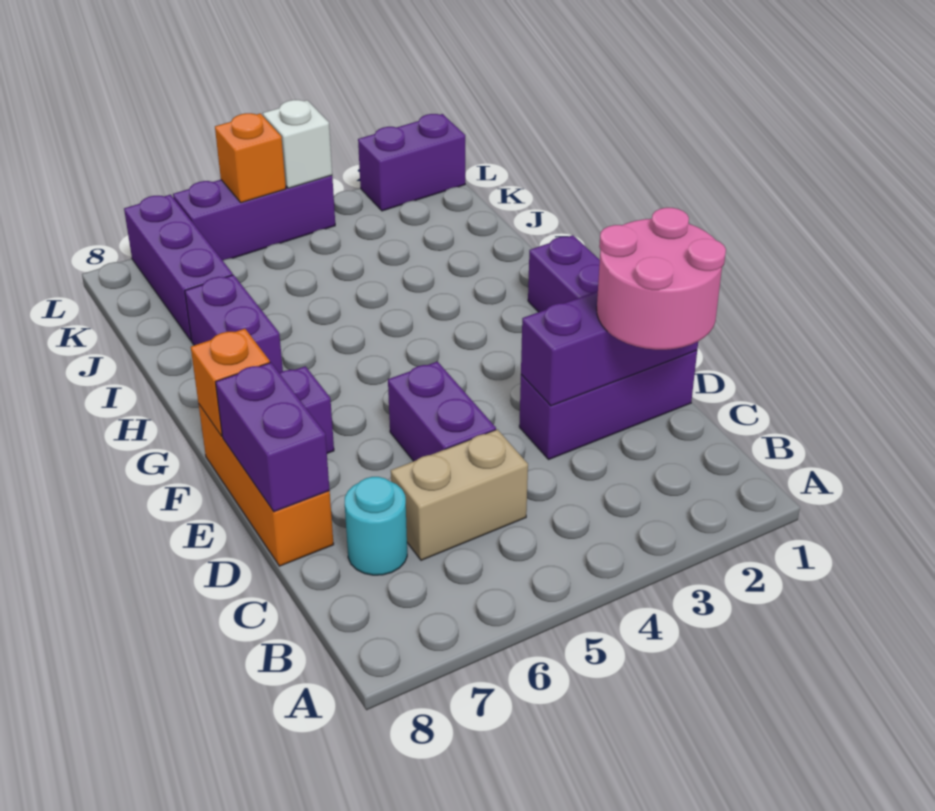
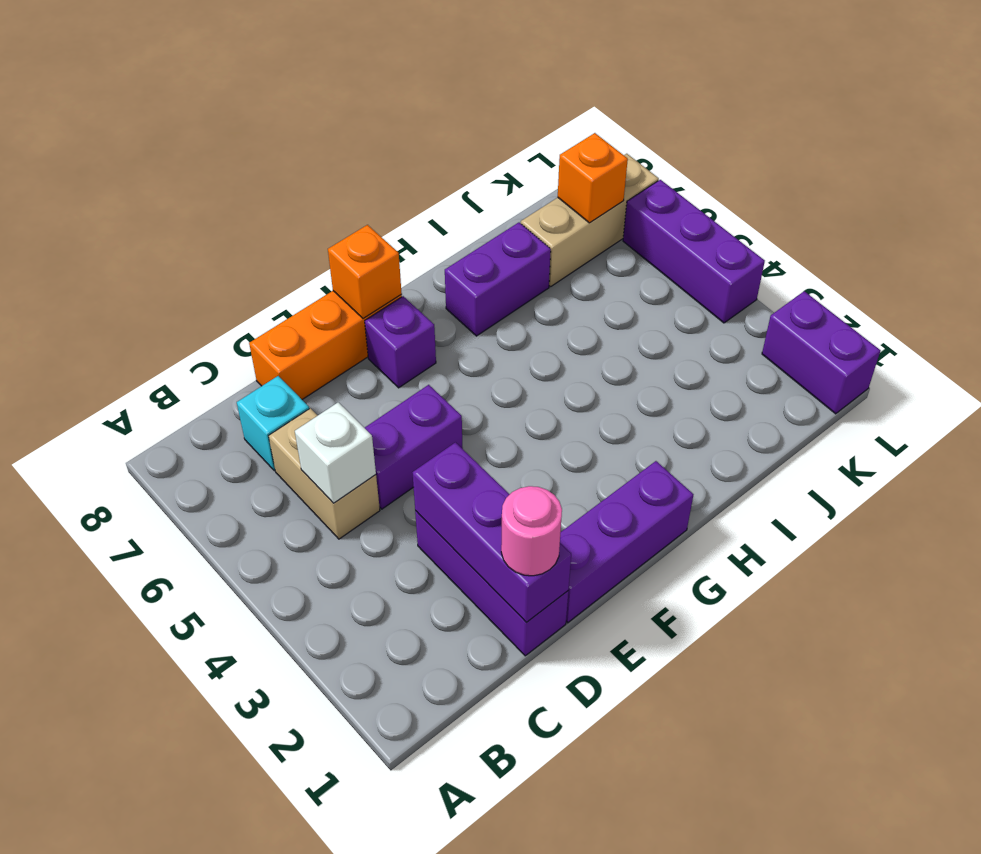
pink round brick C1:D2 level 3 -> pink round brick D1 level 3
cyan round brick C7 level 1 -> cyan brick C7 level 1
purple brick D8:E8 level 2 -> none
purple brick J7:L7 level 1 -> tan brick J7:L7 level 1
white brick L4 level 2 -> white brick C5 level 2
orange brick L5 level 2 -> orange brick K7 level 2

